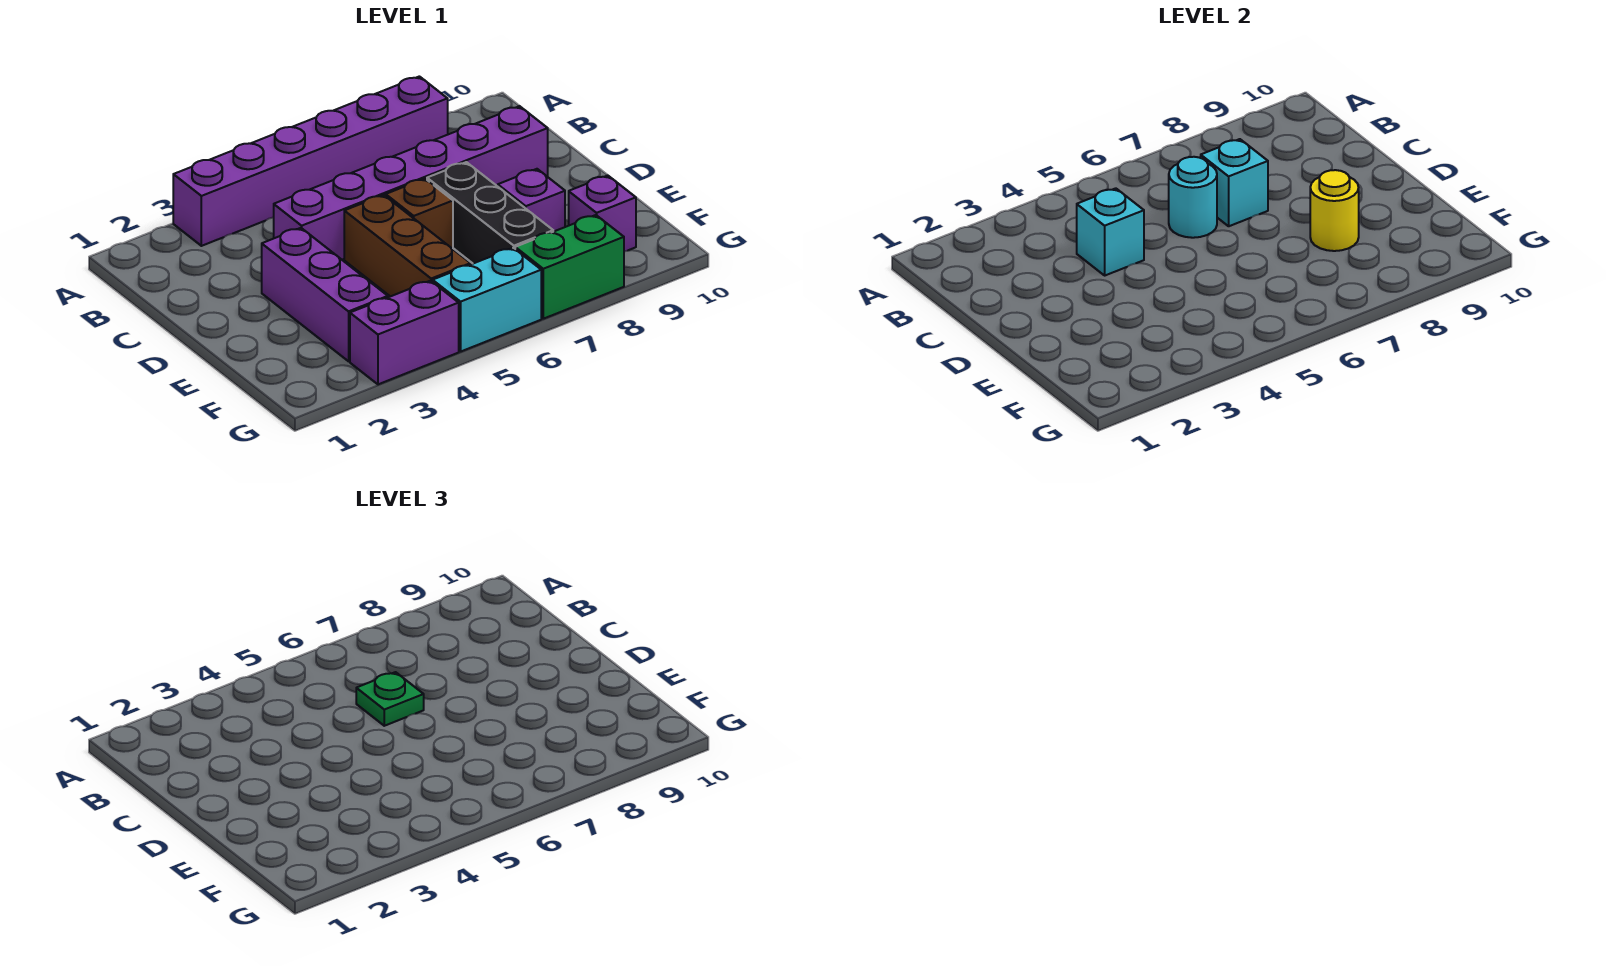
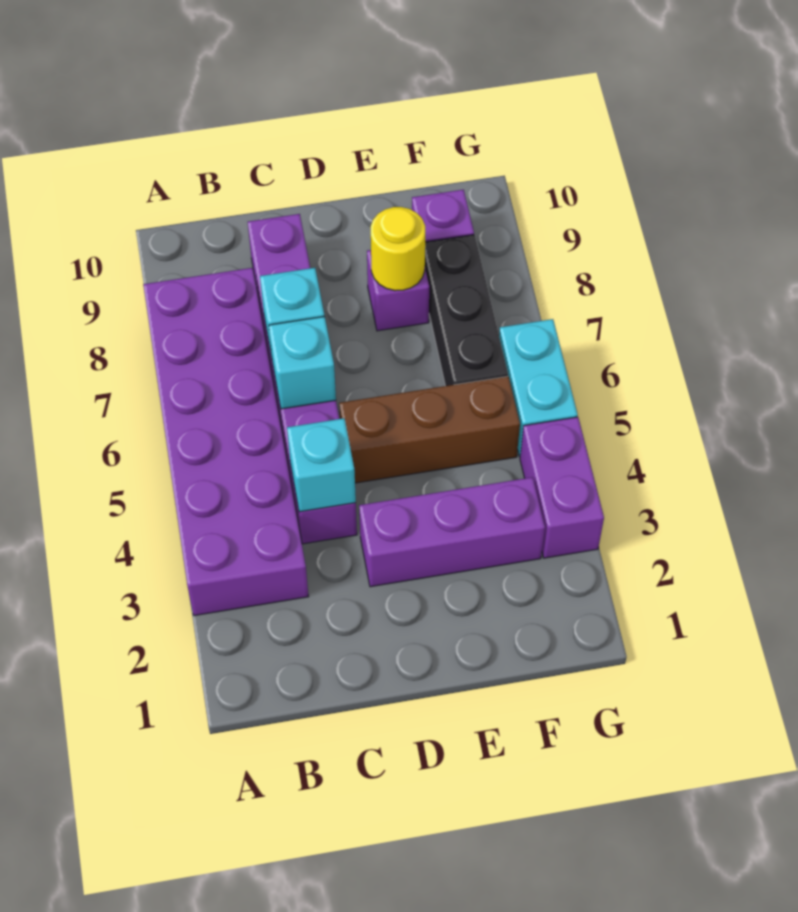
purple brick A3:A8 level 1 -> purple brick A3:B8 level 1
cyan round brick C6 level 2 -> cyan brick C6 level 2
green plate C6 level 3 -> none
brown brick D6 level 1 -> none
black brick D7:F7 level 1 -> black brick F6:F8 level 1
green brick G7:G8 level 1 -> none

